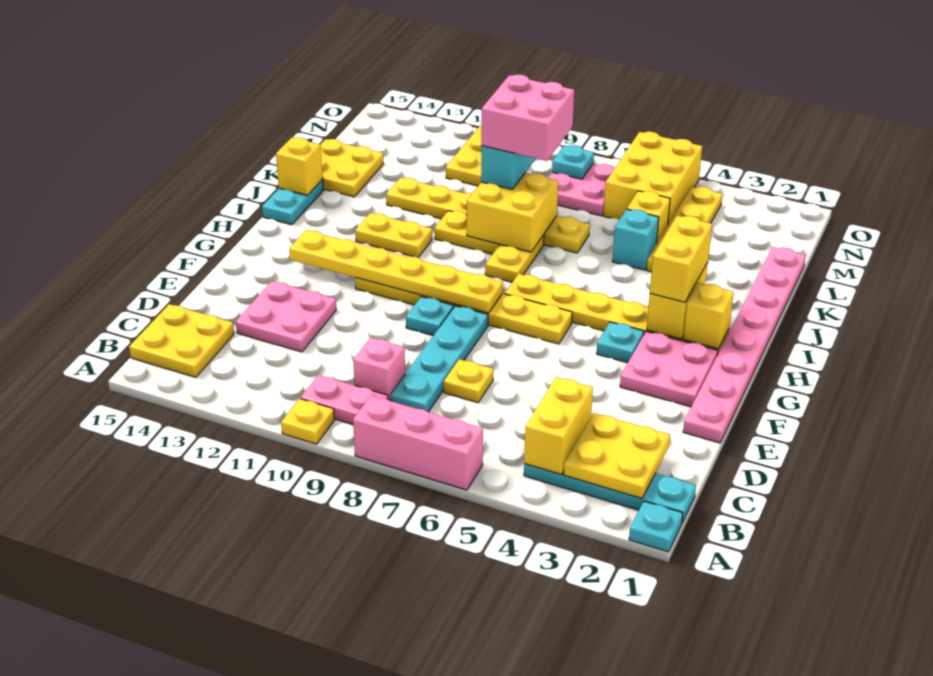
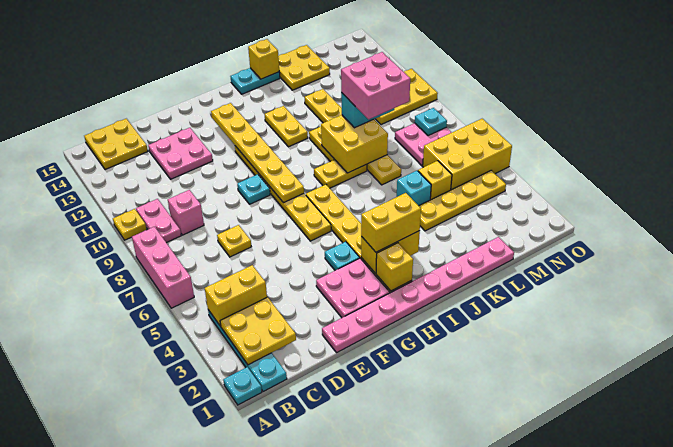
cyan plate C8:F8 level 1 -> none

